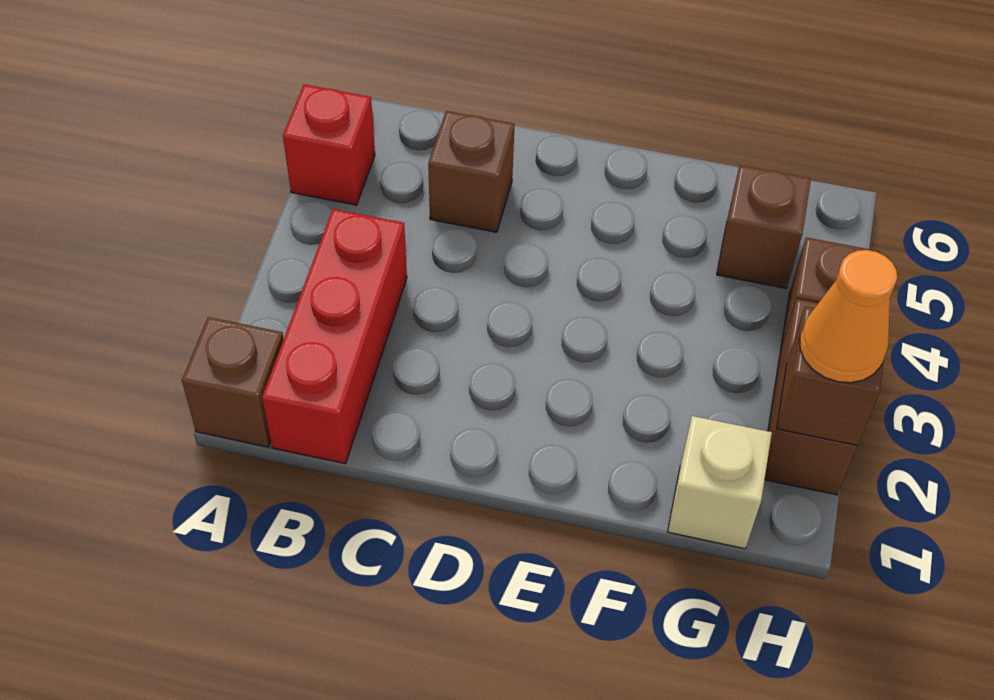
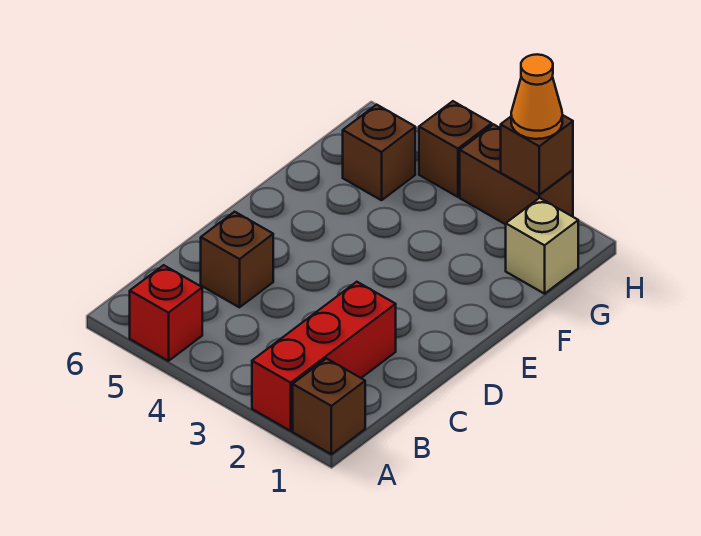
red brick B1:B3 level 1 -> red brick A2:C2 level 1

